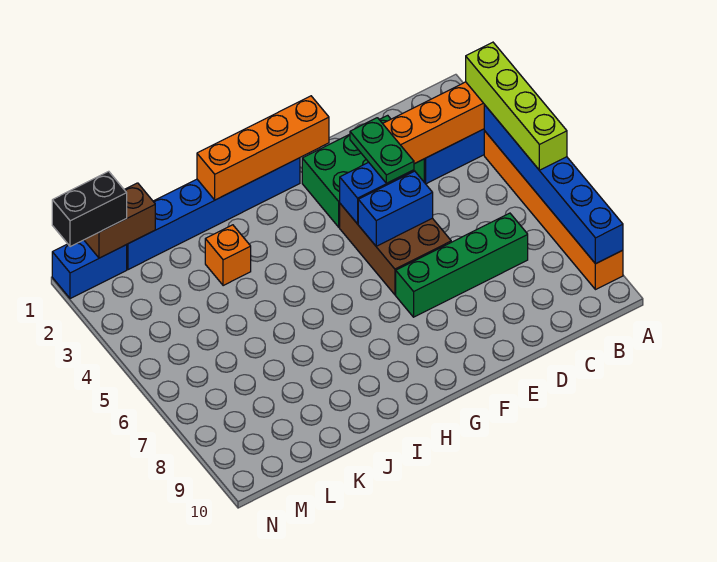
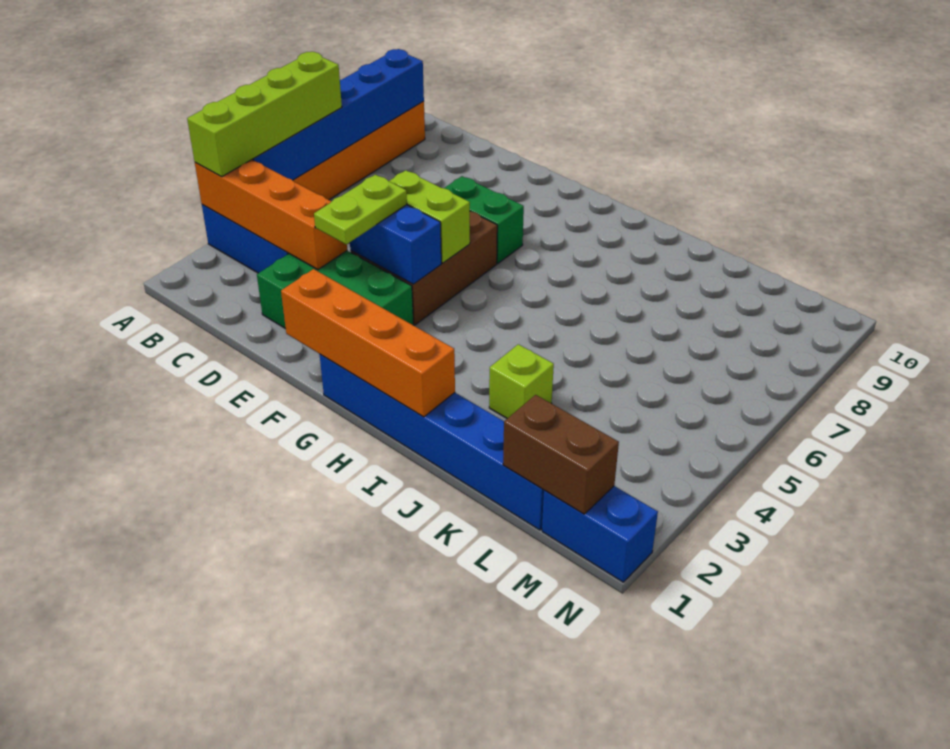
green brick C7:F7 level 1 -> green brick E7:F7 level 1
green plate E3:E4 level 3 -> lime plate E3:E4 level 3
blue brick E5:F5 level 2 -> lime brick E5:F5 level 2
orange brick J3 level 1 -> lime brick J3 level 1
black brick M1:N1 level 3 -> none

